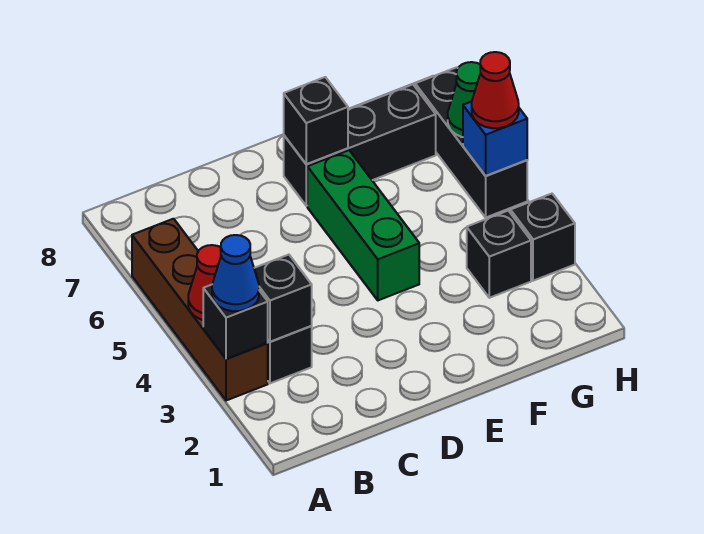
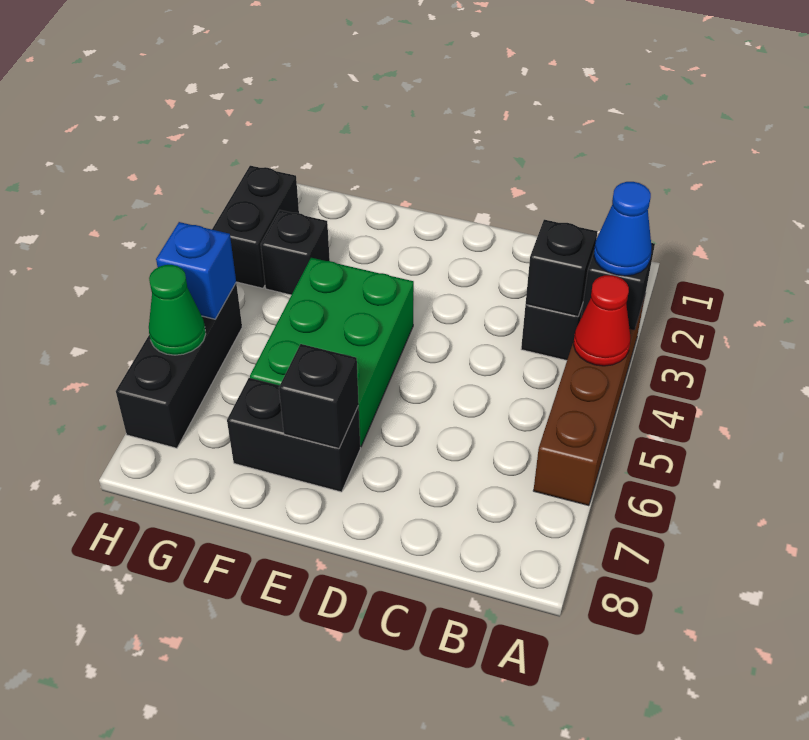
green brick E4:E6 level 1 -> green brick E4:F6 level 1
black brick E7:G7 level 1 -> black brick E7:F7 level 1
black brick H3 level 1 -> black brick H2:H3 level 1
red cone H5 level 3 -> none

